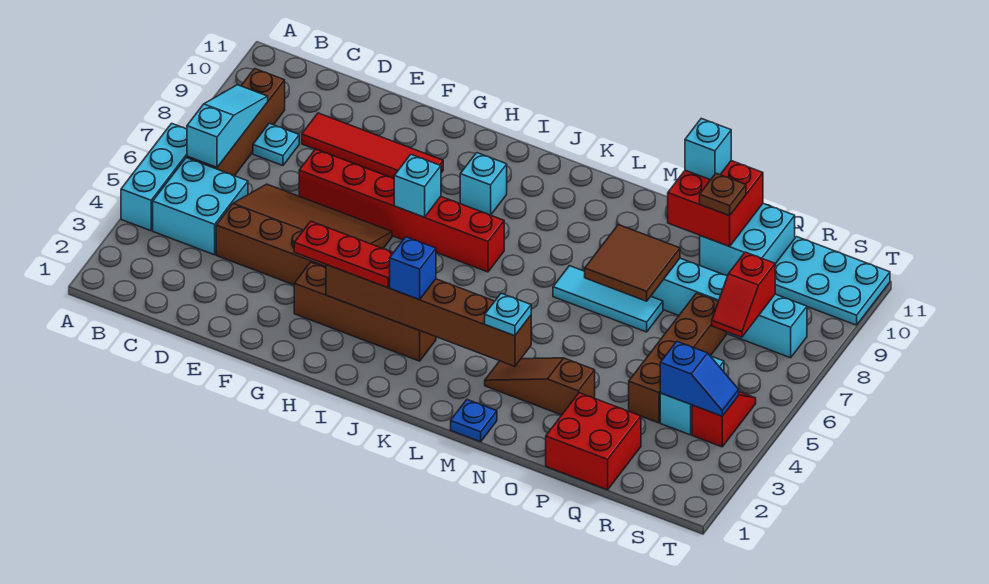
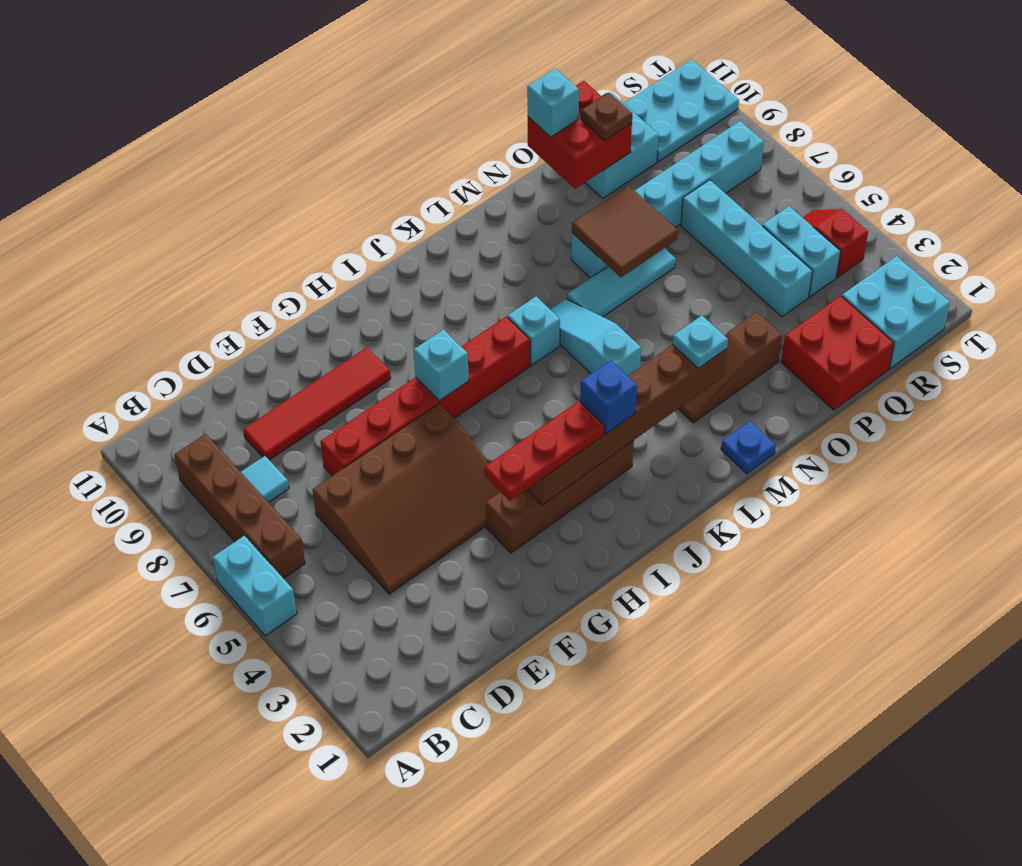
cyan brick A4:A6 level 1 -> cyan brick A5:A6 level 1
cyan brick B4:C5 level 1 -> cyan brick R1:S2 level 1
cyan slope B6:B8 level 2 top 6 -> cyan slope L5:L7 level 1 top 5
cyan plate C8 level 1 -> cyan tile C8 level 1
brown slope D4:G6 level 1 top 4 -> brown slope D4:G6 level 1 top 6
cyan brick I9 level 1 -> cyan brick K7 level 1
brown brick Q4:Q7 level 1 -> cyan brick Q4:Q7 level 1
blue slope R4:S4 level 2 top R -> none
red slope R7:R8 level 2 top 8 -> none

